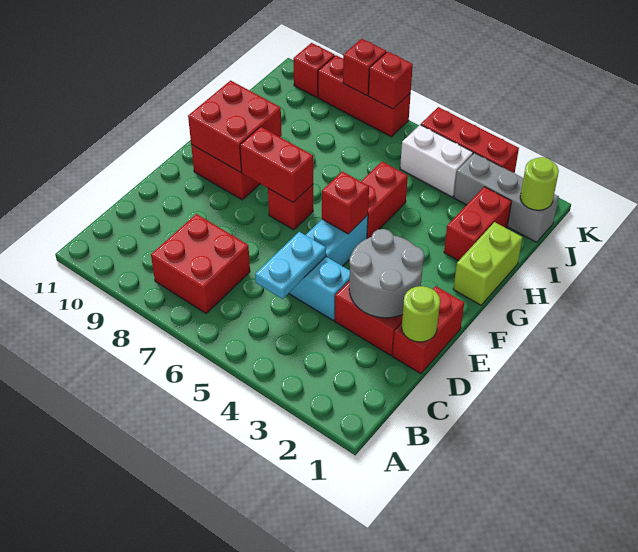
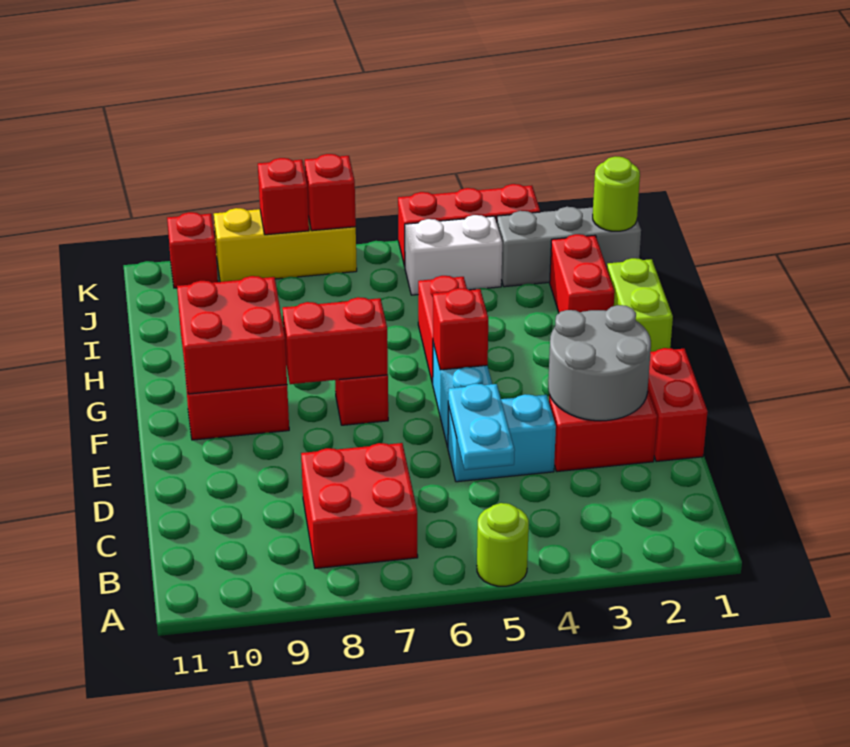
lime round brick D1 level 2 -> lime round brick A5 level 1
red brick K7:K9 level 1 -> yellow brick K7:K9 level 1

